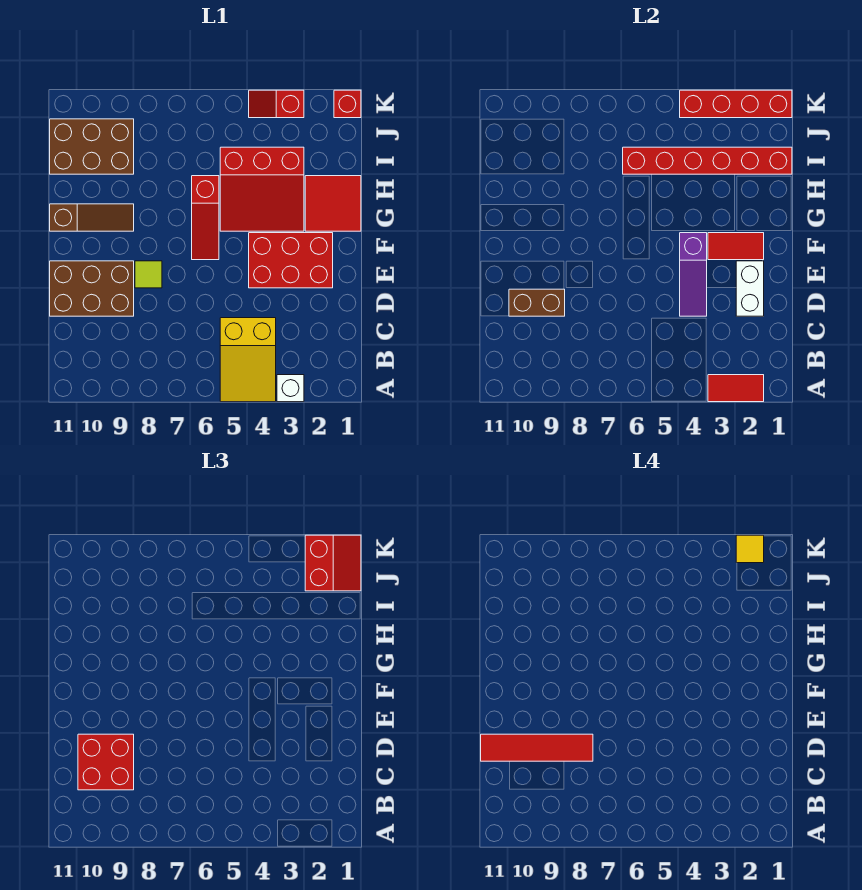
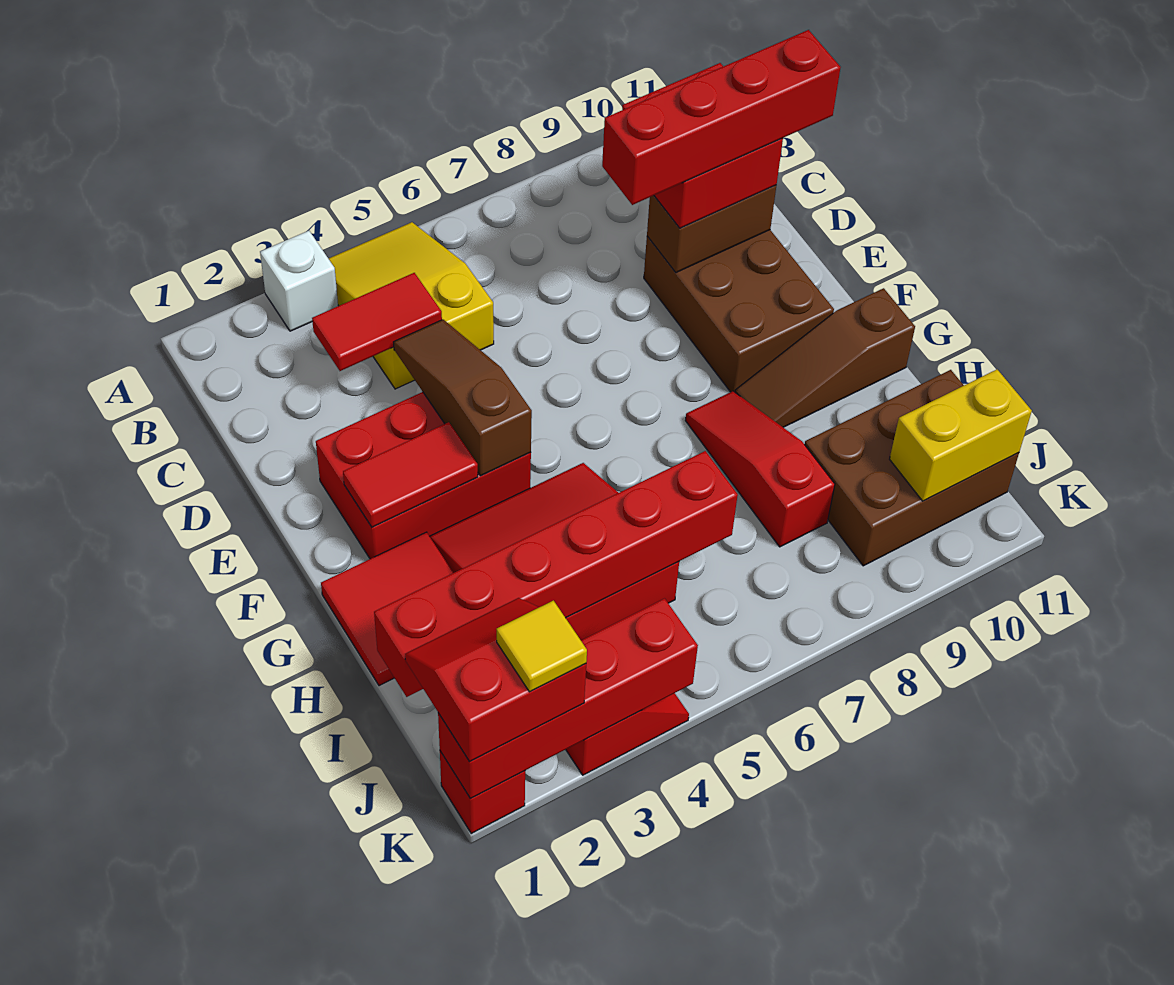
red tile A2:A3 level 2 -> red tile C3:C4 level 2
white brick D2:E2 level 2 -> none
purple slope D4:F4 level 2 top F -> brown slope D4:F4 level 2 top F
red tile D8:D11 level 4 -> red brick D8:D11 level 4
brown brick D9:E11 level 1 -> brown brick D9:F10 level 1
lime tile E8 level 1 -> none
red slope F6:H6 level 1 top H -> red slope G8:I8 level 1 top I
red slope J1:K2 level 3 top 2 -> red slope J1:K2 level 3 top K
none -> yellow brick J10:J11 level 2

